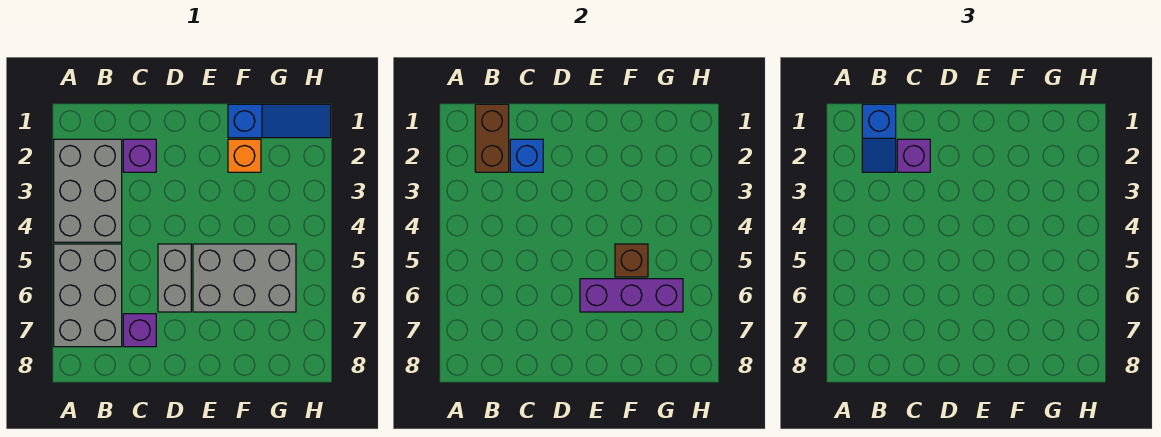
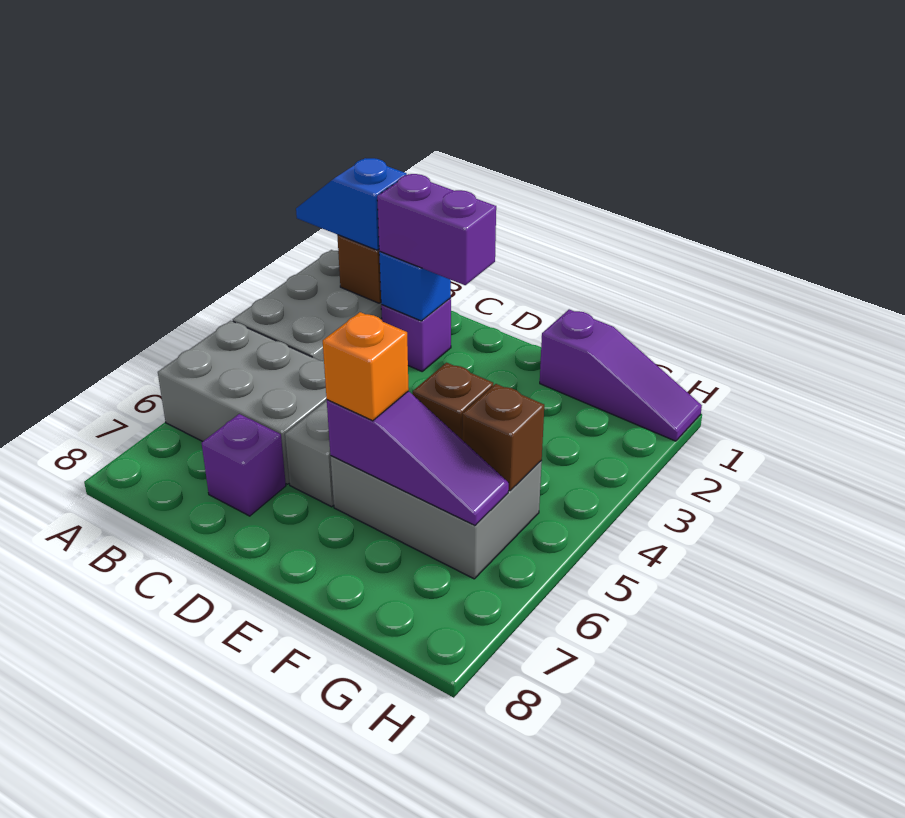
grey brick A5:B7 level 1 -> grey brick A5:C6 level 1
blue slope B1:B2 level 3 top 1 -> blue slope A2:B2 level 3 top B
purple brick C2 level 3 -> purple brick C2:D2 level 3
purple brick E6:G6 level 2 -> purple slope E6:G6 level 2 top E
blue slope F1:H1 level 1 top F -> purple slope F1:H1 level 1 top F
orange brick F2 level 1 -> orange brick E6 level 3
none -> brown brick G5 level 2

